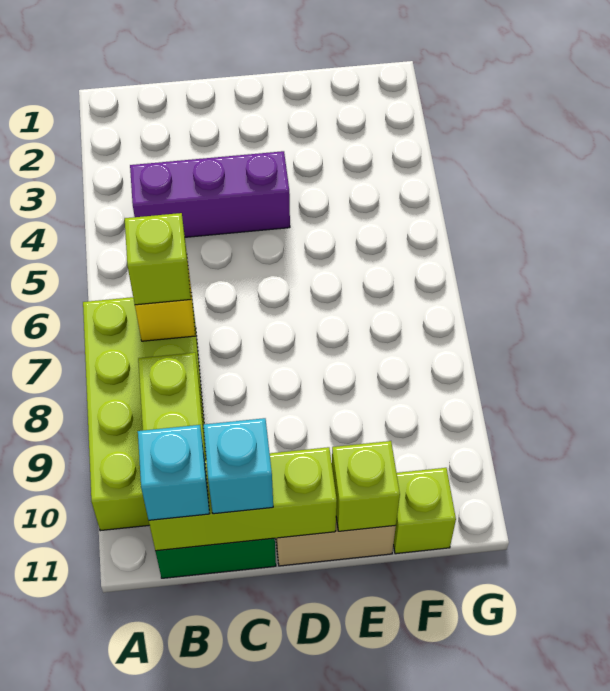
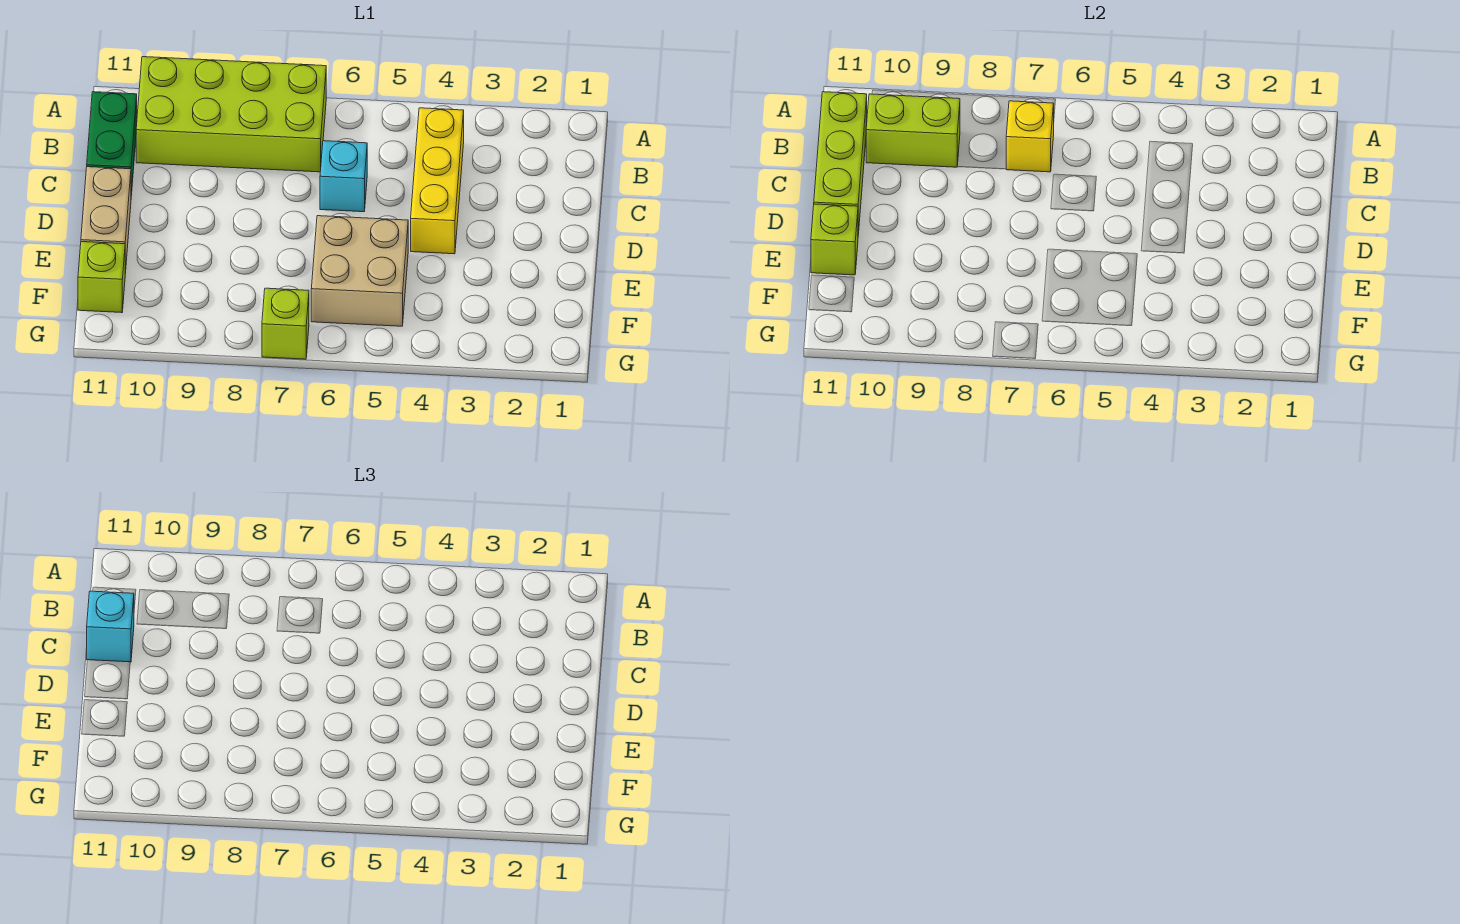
purple brick B4:D4 level 1 -> yellow brick B4:D4 level 1
lime brick B7 level 3 -> lime brick G7 level 1
cyan brick B11 level 3 -> cyan brick C6 level 1
none -> tan brick E5:F6 level 1

